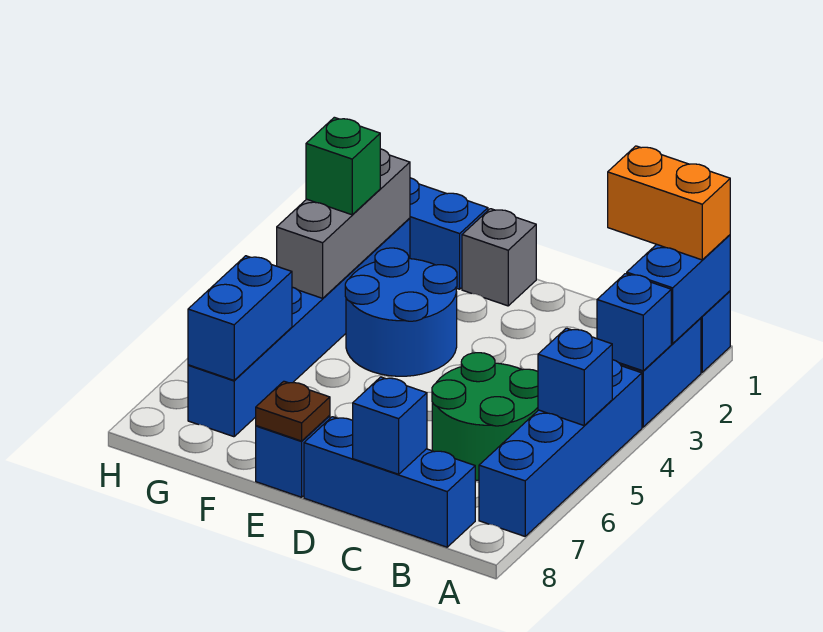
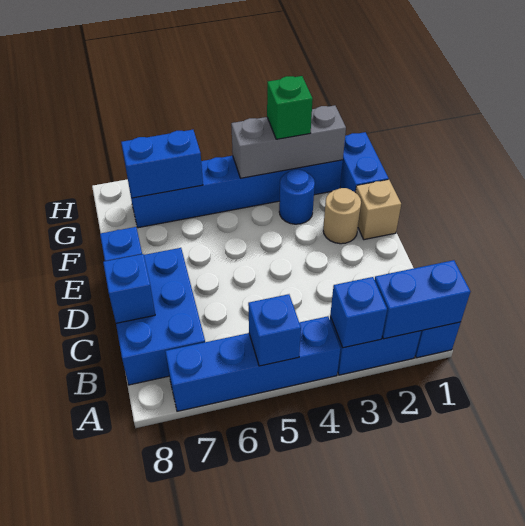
orange brick A1:B1 level 3 -> none
green round brick B5:C6 level 1 -> none
blue brick B8:D8 level 1 -> blue brick B7:D8 level 1
grey brick E1 level 1 -> tan brick E1 level 1
none -> tan round brick E2 level 1
blue round brick E3:F4 level 1 -> blue round brick F3 level 1
brown plate E8 level 2 -> none

